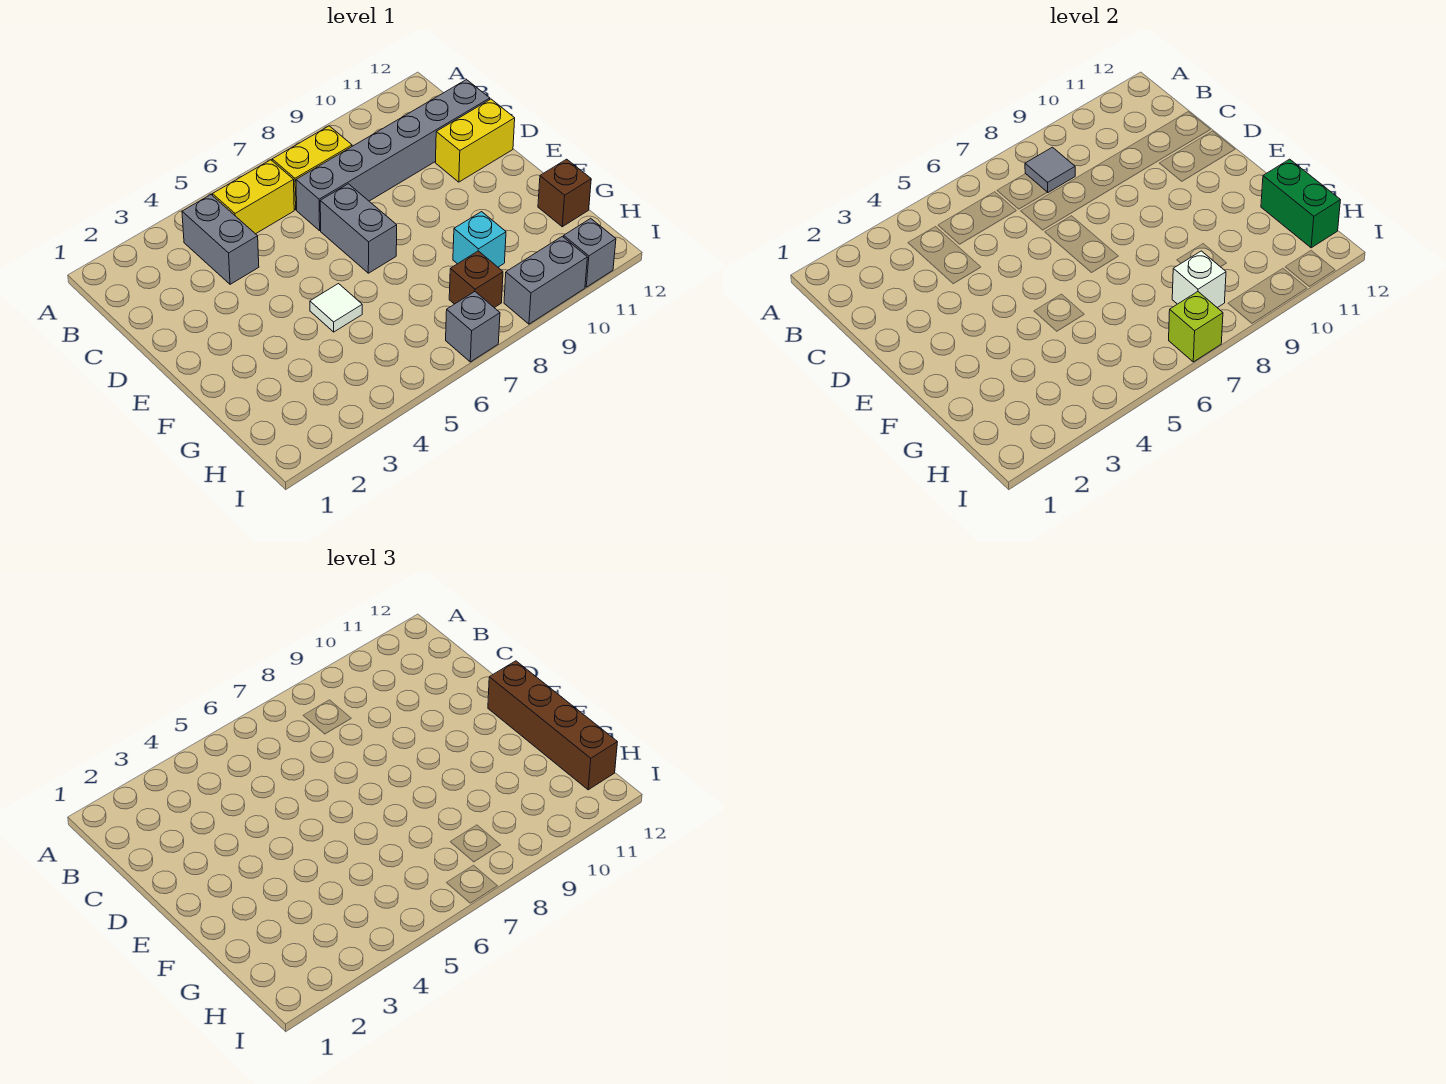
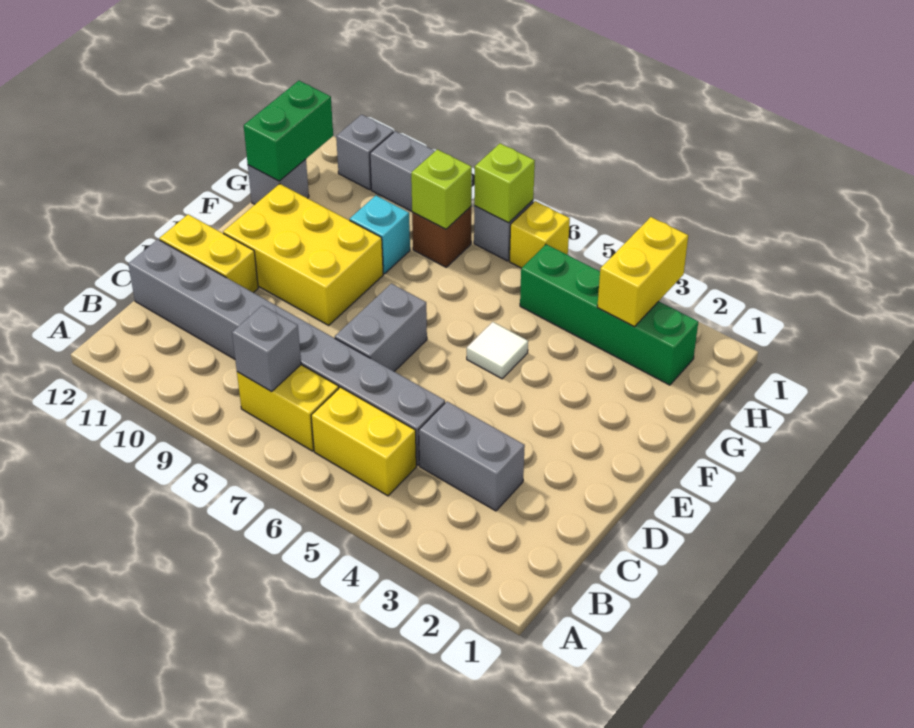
grey brick B4:C4 level 1 -> grey brick C3:C4 level 1
grey tile B8 level 2 -> grey brick B8 level 2
grey brick C7:C12 level 1 -> grey brick C5:C12 level 1
none -> yellow brick E9:F11 level 1
brown brick E12:H12 level 3 -> none
brown brick G12 level 1 -> grey brick G12 level 1
none -> green brick H2:H5 level 1
none -> yellow brick H3:I3 level 2
white brick H8 level 2 -> lime brick H8 level 2
none -> yellow brick I6 level 1

